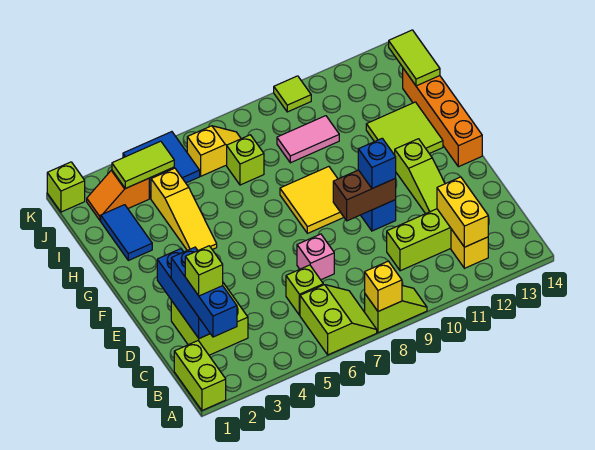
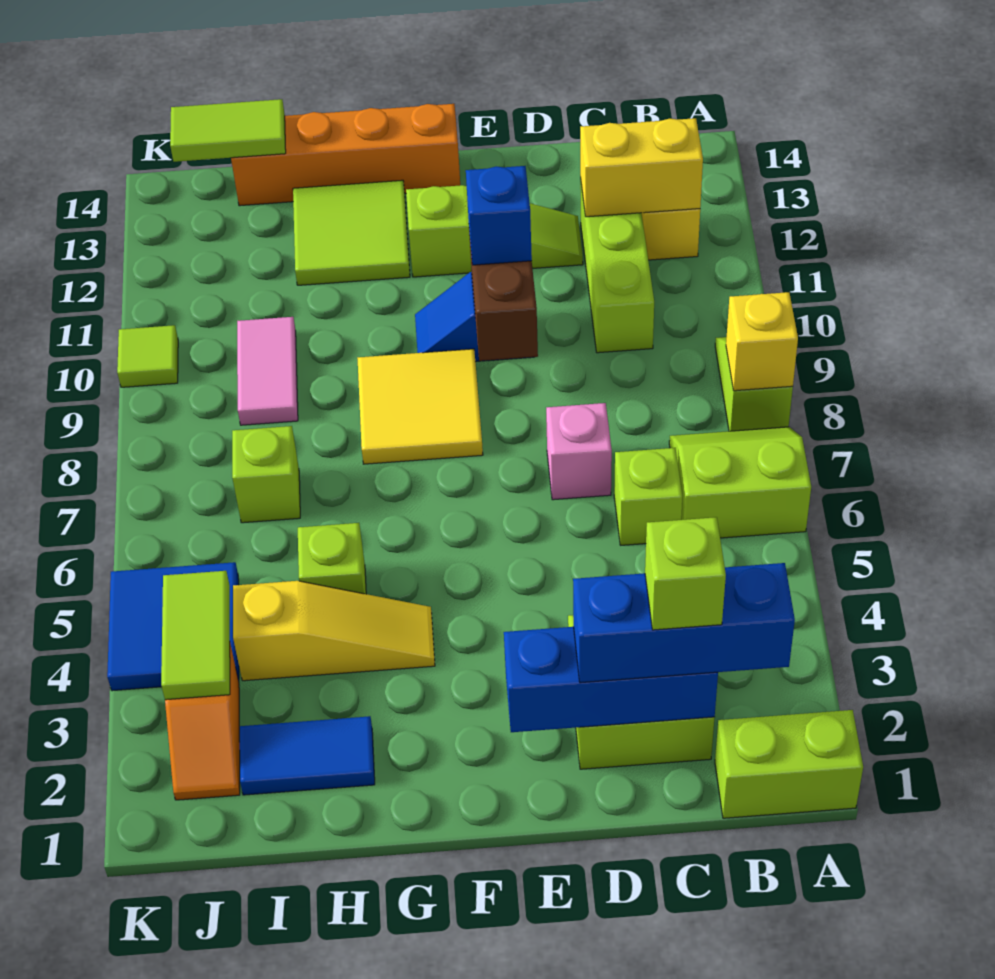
yellow slope J6:J7 level 1 top 6 -> none
lime brick K1 level 1 -> lime brick H5 level 1

